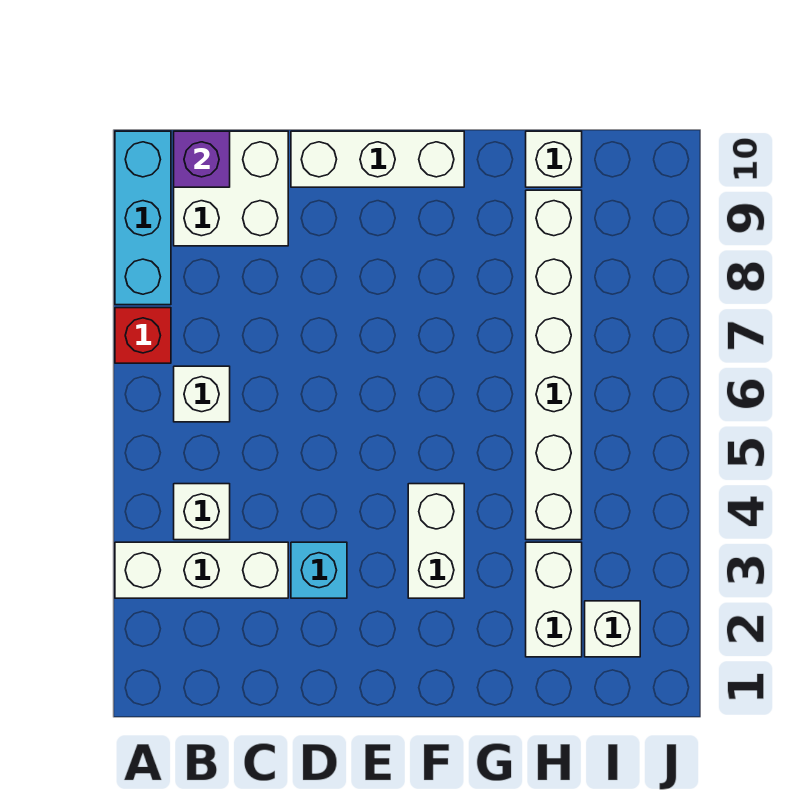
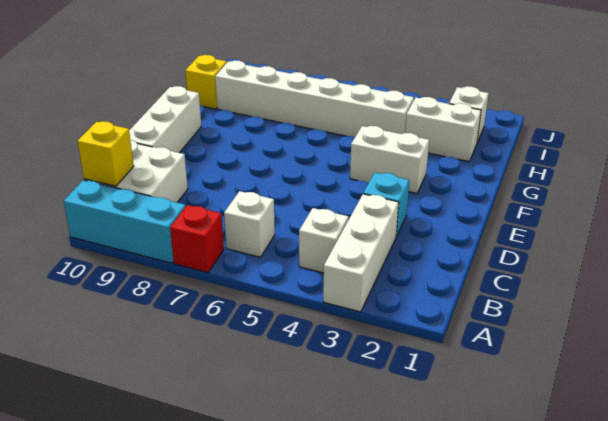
purple brick B10 level 2 -> yellow brick B10 level 2
white brick H10 level 1 -> yellow brick H10 level 1

